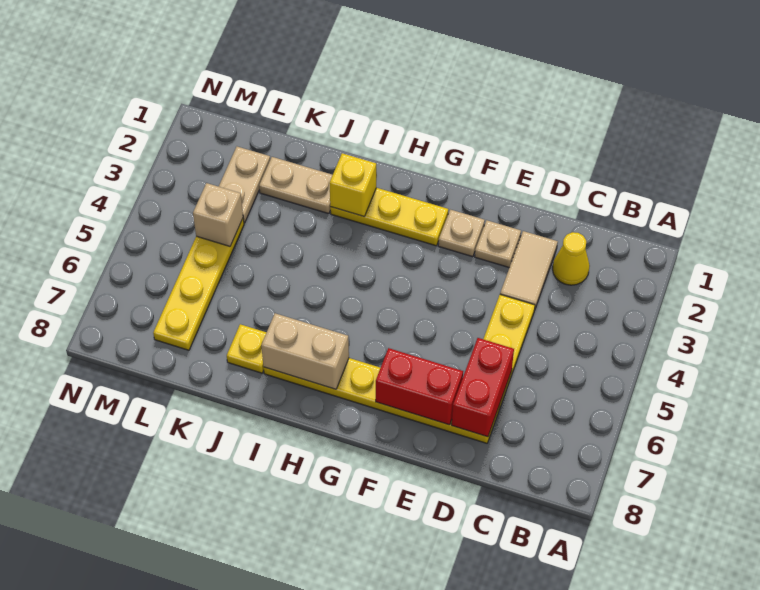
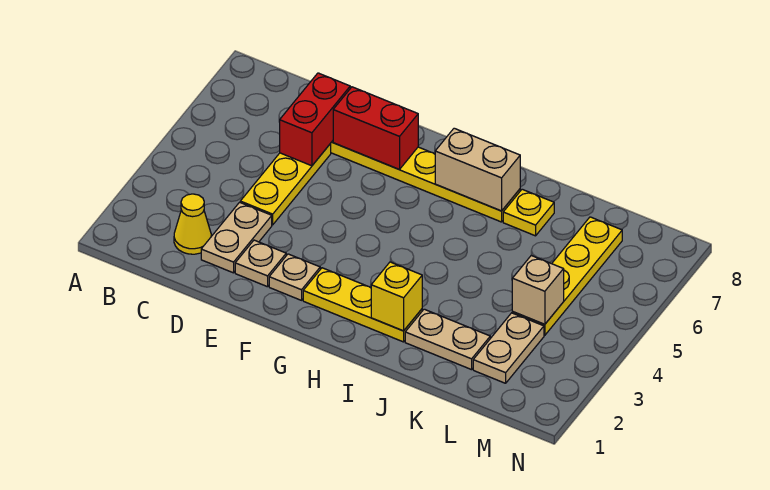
tan tile D2:D3 level 1 -> tan plate D2:D3 level 1

